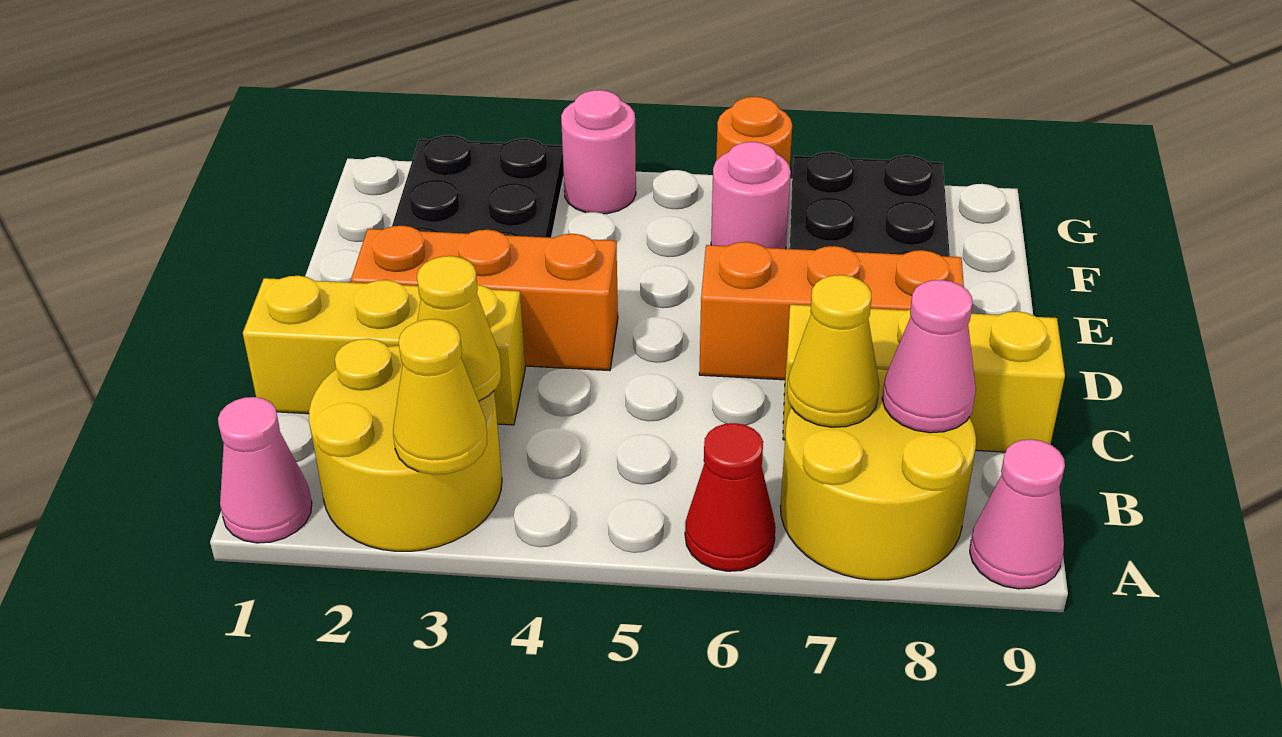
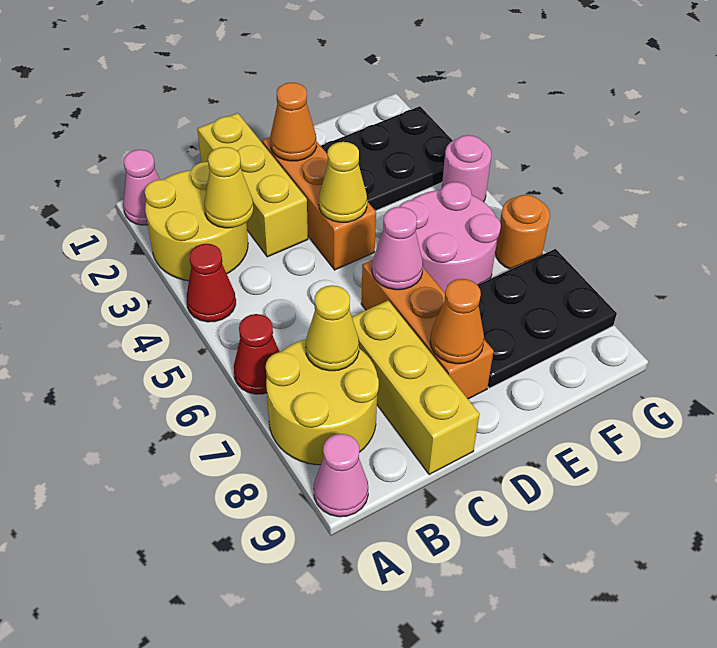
yellow cone A3 level 2 -> yellow cone D4 level 2
none -> red cone A4 level 1
pink cone B8 level 2 -> pink cone D6 level 2
none -> orange cone D2 level 2
none -> orange cone D8 level 2
pink round brick F6 level 1 -> pink round brick E5:F6 level 1

